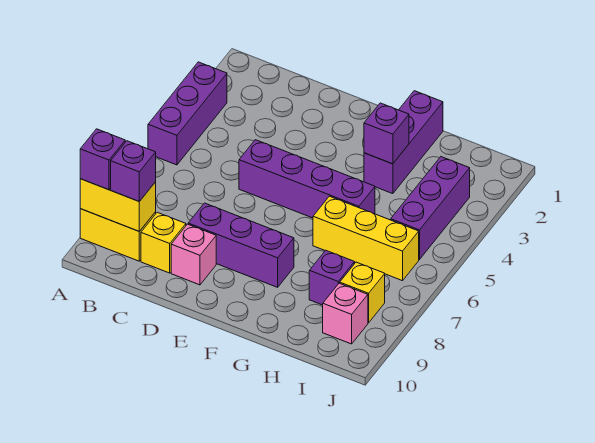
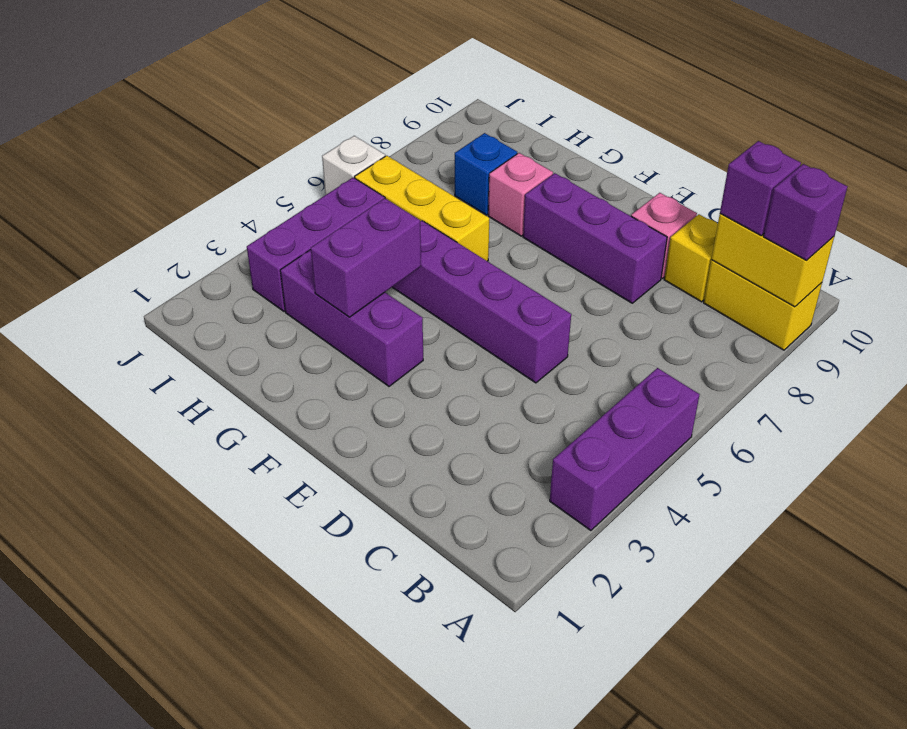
purple brick G1:G3 level 1 -> purple brick F3:H3 level 1
purple brick G3 level 2 -> purple brick G3:G4 level 2
purple brick H8 level 1 -> blue brick H8 level 1
yellow brick I8 level 1 -> none
pink brick I9 level 1 -> pink brick G8 level 1
none -> white brick J6 level 1

